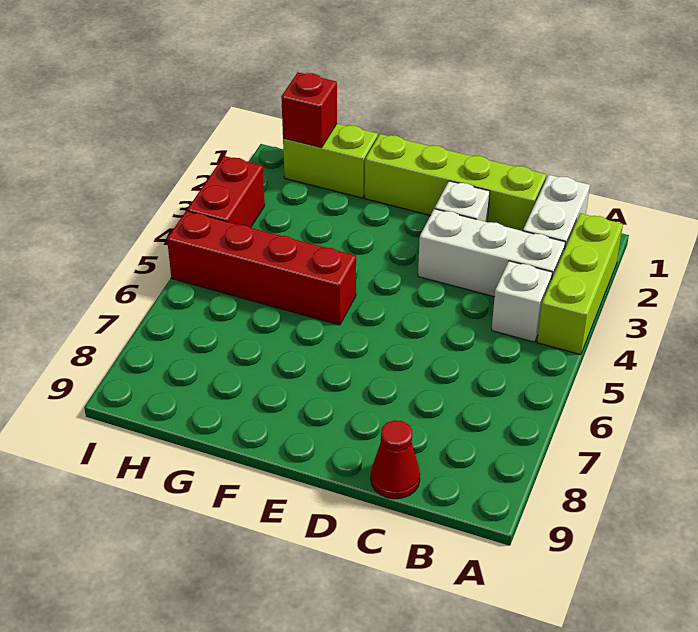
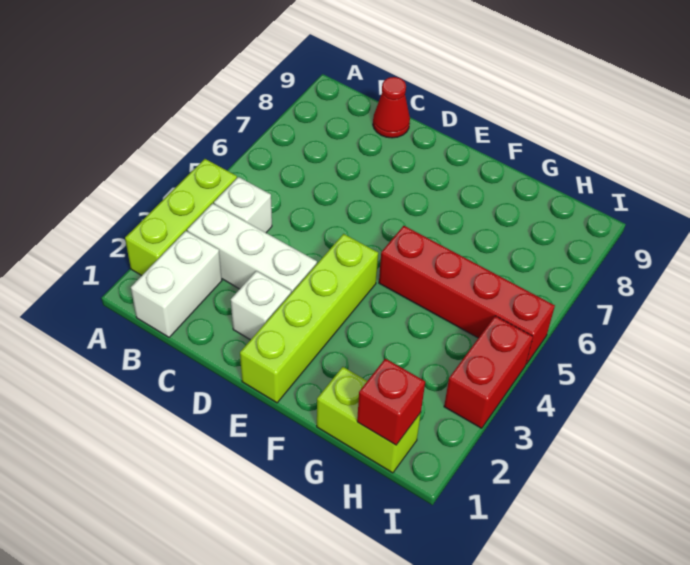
lime brick C1:F1 level 1 -> lime brick E1:E4 level 1

